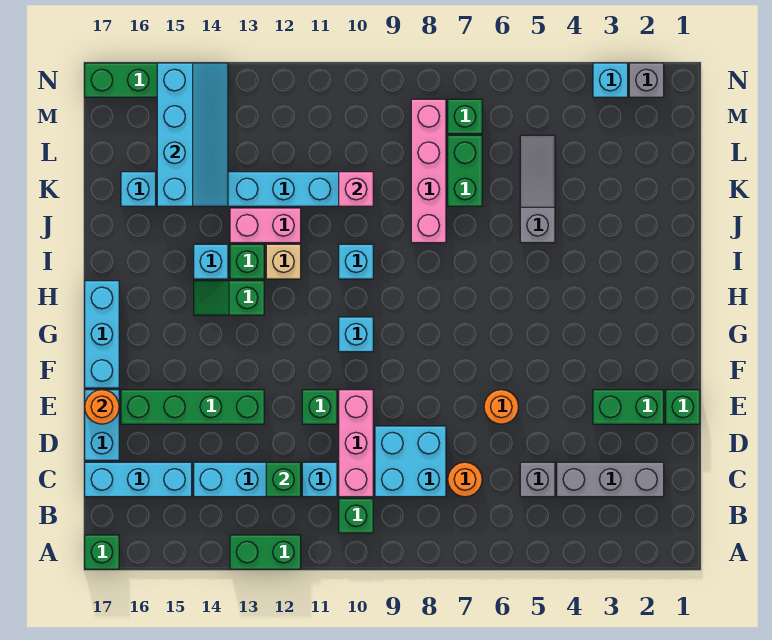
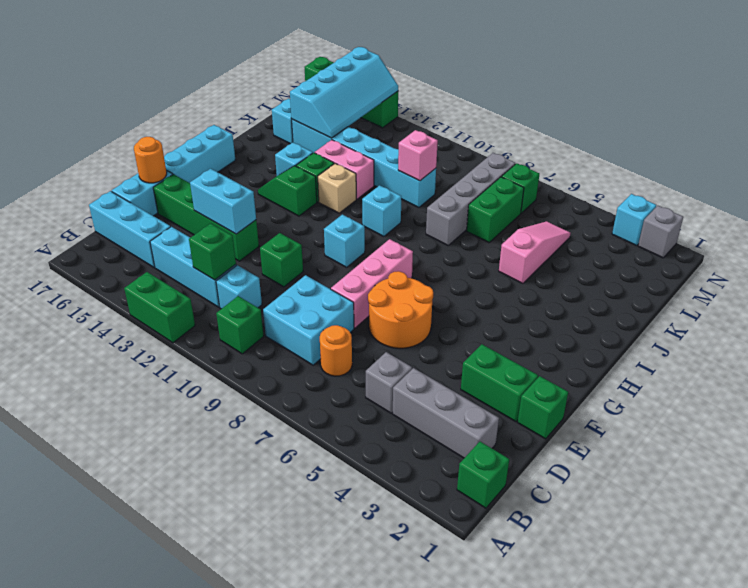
green brick A17 level 1 -> green brick B1 level 1
pink brick C10:E10 level 1 -> pink brick E8:G8 level 1
orange round brick E6 level 1 -> orange round brick E6:F7 level 1
none -> cyan brick E13:E14 level 2
grey slope J5:L5 level 1 top J -> pink slope J5:L5 level 1 top J
pink brick J8:M8 level 1 -> grey brick J8:M8 level 1

